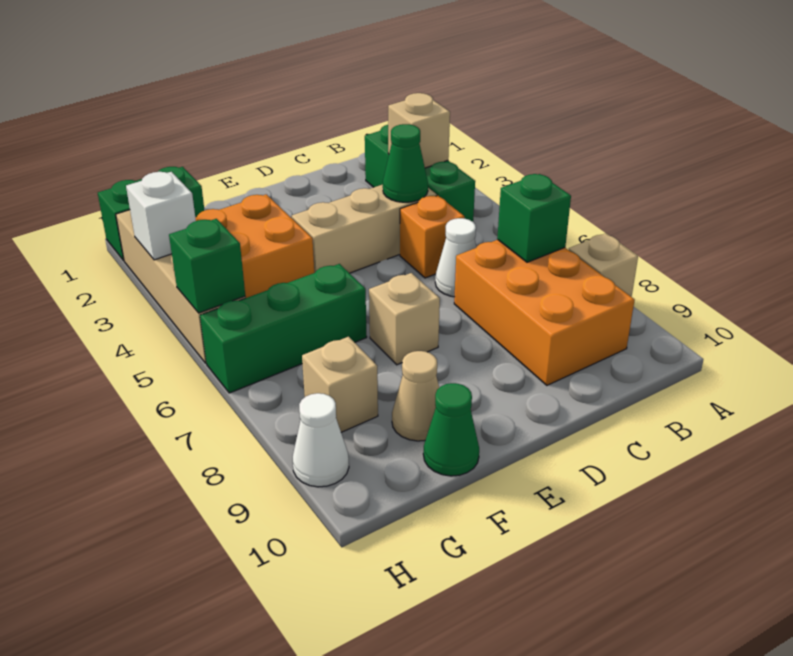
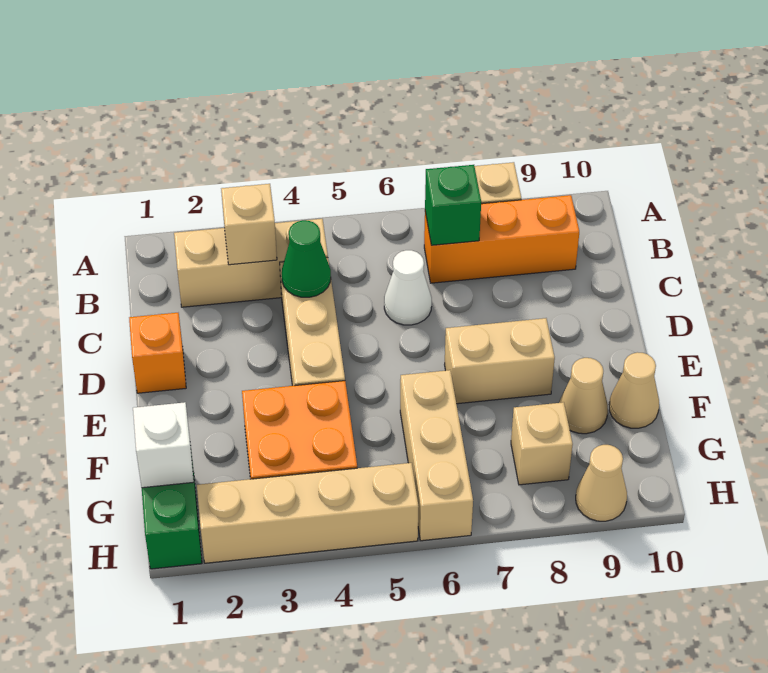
green brick B2:B4 level 1 -> tan brick B2:B4 level 1
orange brick B7:C9 level 1 -> orange brick B7:B9 level 1
orange brick C5 level 1 -> orange brick D1 level 1
tan brick E7 level 1 -> tan brick E7:E8 level 1
green brick F6:H6 level 1 -> tan brick F6:H6 level 1
green cone F10 level 1 -> tan cone F10 level 1
white brick H3 level 2 -> white brick G1 level 2
green brick H5 level 2 -> none
white cone H9 level 1 -> tan cone H9 level 1

